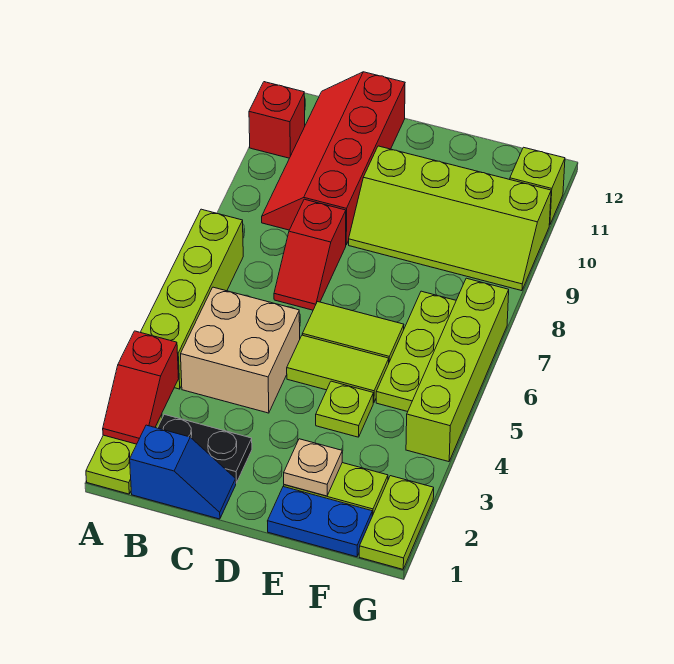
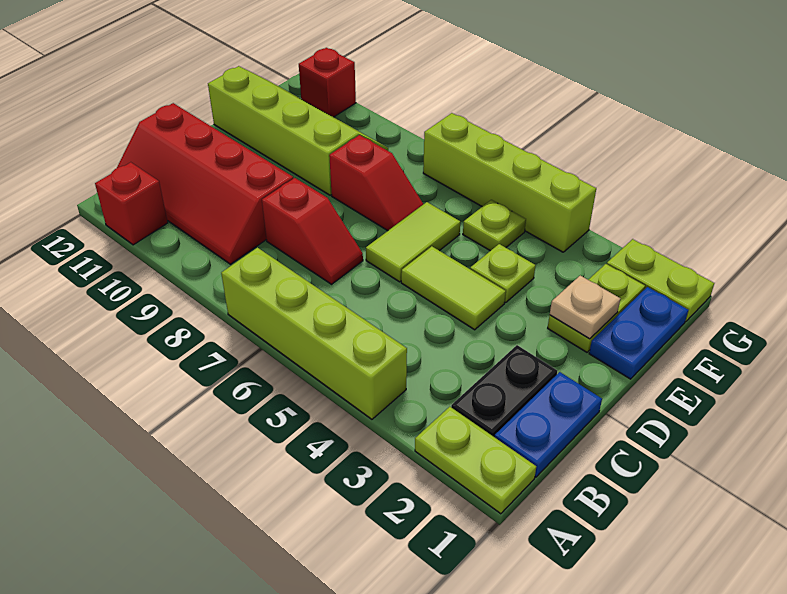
red slope A2:A3 level 2 top 3 -> red slope E7:E8 level 1 top 8
blue slope B1:C1 level 1 top B -> blue plate B1:C1 level 1
tan brick B4:C5 level 1 -> none
lime tile D5:E5 level 1 -> lime tile D4:D5 level 1
lime slope D9:G10 level 1 top 10 -> lime slope E9:F12 level 1 top E
lime plate F5:F7 level 1 -> lime plate F5 level 1
lime brick G11 level 1 -> red brick G11 level 1

